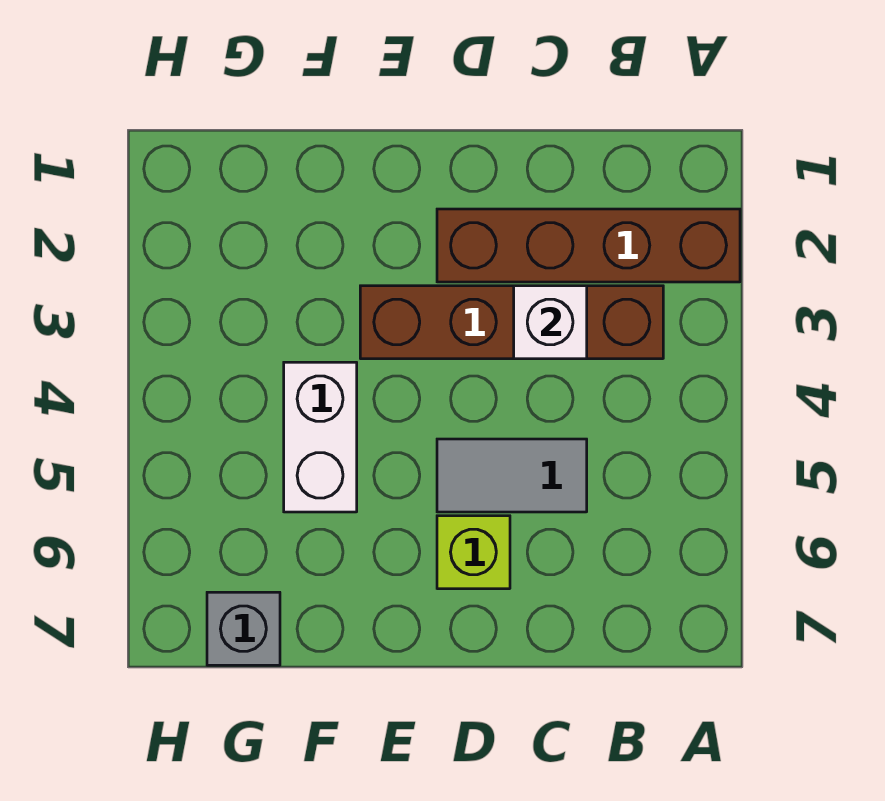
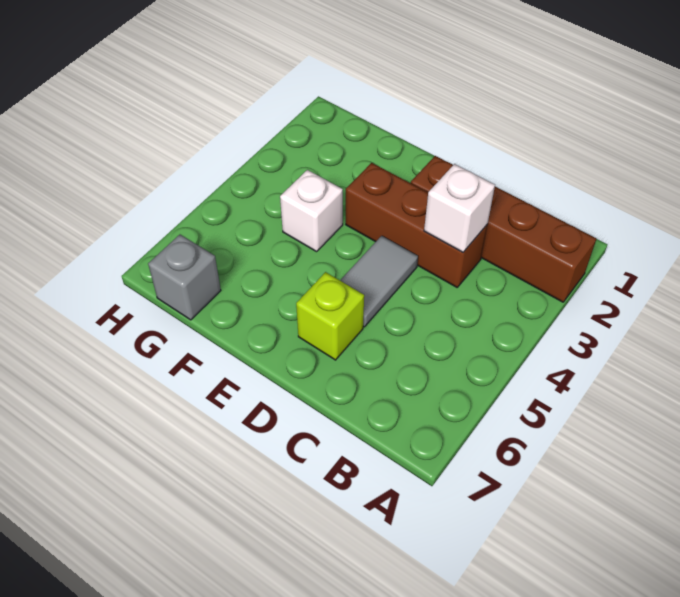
brown brick B3:E3 level 1 -> brown brick C3:E3 level 1
grey tile C5:D5 level 1 -> grey tile D4:D5 level 1
white brick F4:F5 level 1 -> white brick F4 level 1

